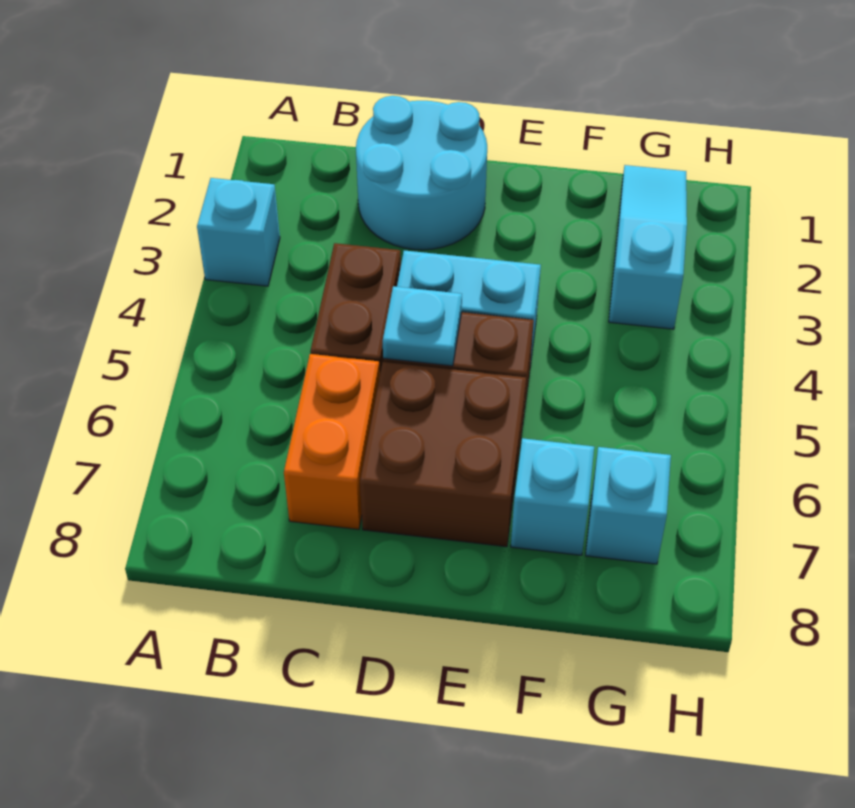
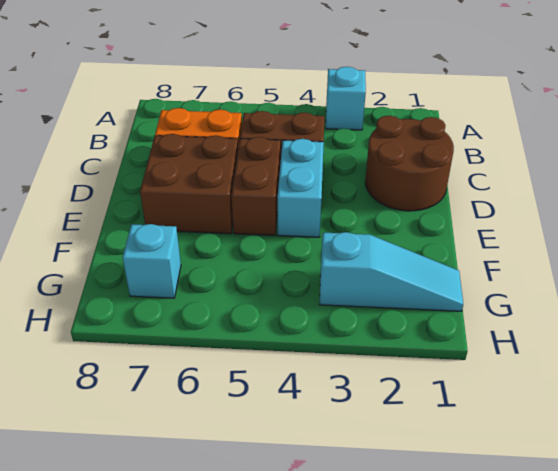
cyan round brick C1:D2 level 1 -> brown round brick C1:D2 level 1
cyan plate D5 level 2 -> none
cyan brick F7 level 1 -> none

